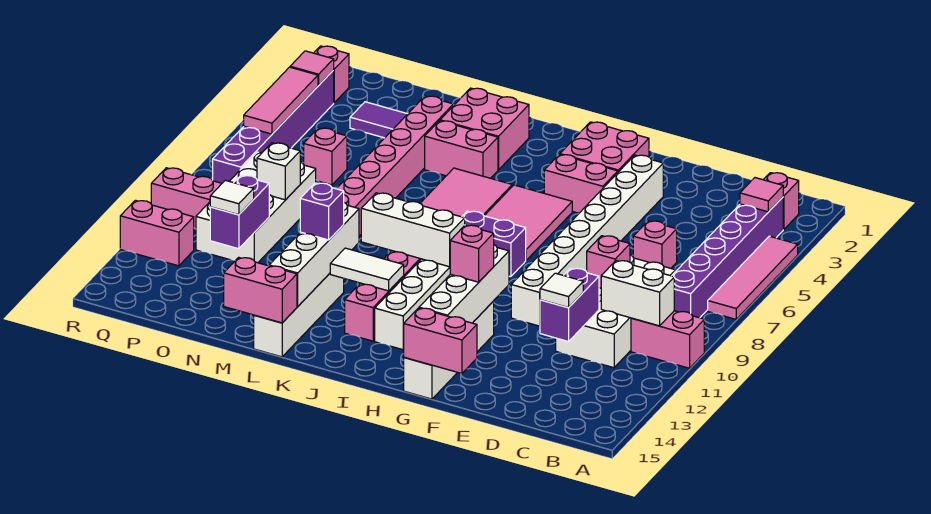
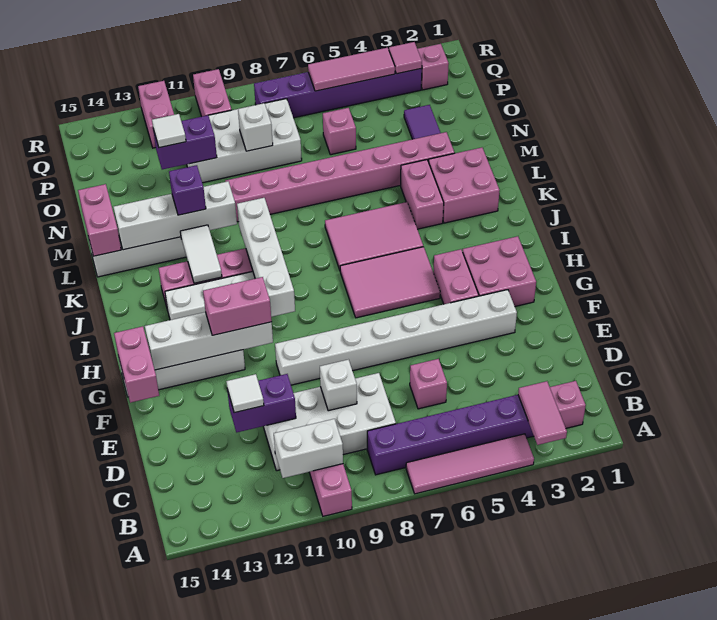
pink tile B3 level 2 -> pink tile A3:B3 level 2
white brick B10:C10 level 2 -> white brick B10:B11 level 2
pink brick D9 level 2 -> white brick D9 level 2
pink brick G12 level 3 -> pink brick G11:G12 level 3
purple brick H8:I8 level 1 -> none
white brick I10:K10 level 2 -> white brick H10:K10 level 2

